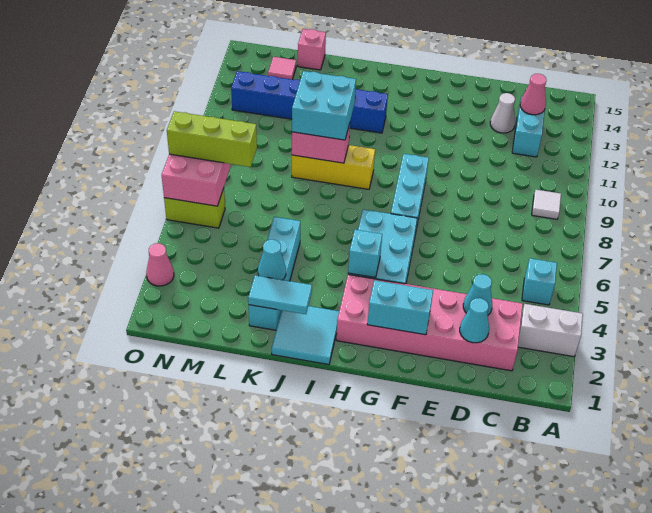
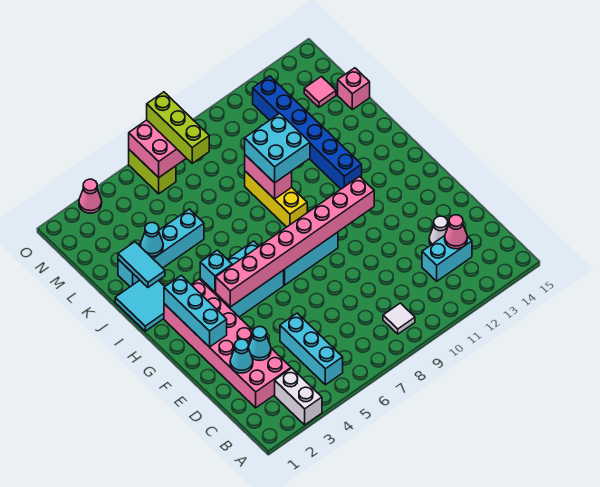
cyan brick B5 level 1 -> cyan brick B5:D5 level 1
cyan brick F2:G2 level 2 -> cyan brick F2:H2 level 2
none -> pink brick G4:G11 level 2

